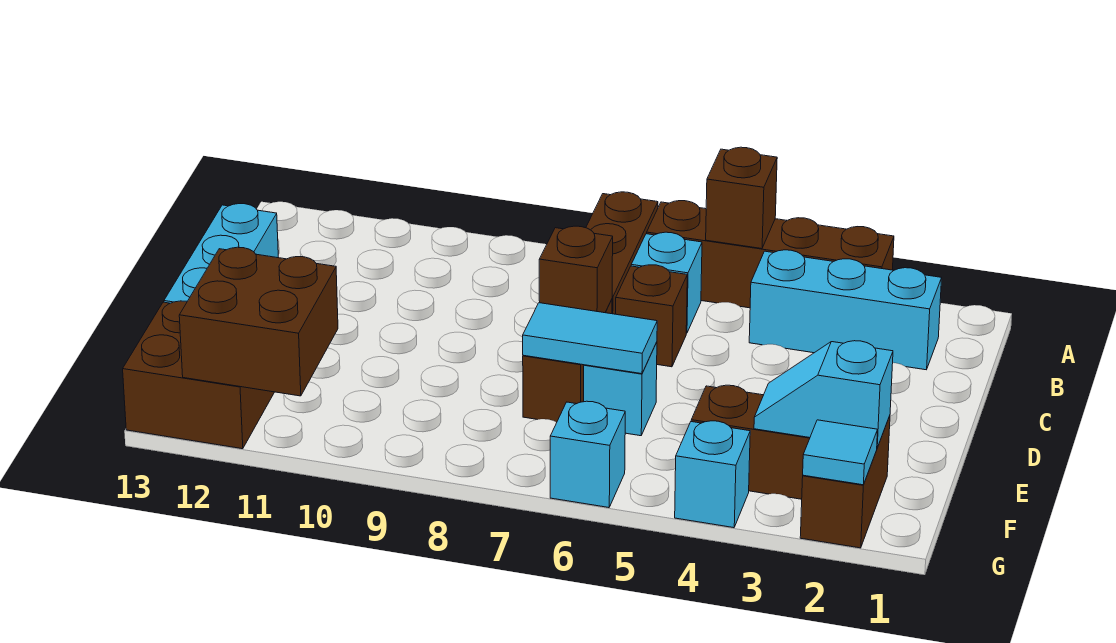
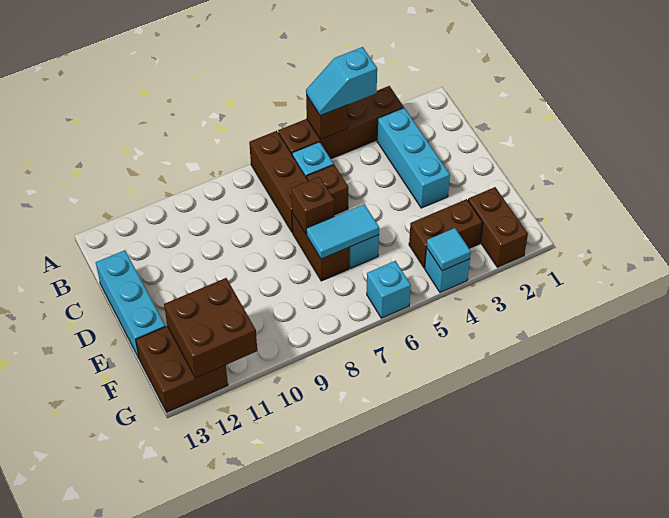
cyan brick B2:B4 level 1 -> cyan brick B3:D3 level 1
cyan slope F2:F3 level 2 top 2 -> cyan slope A4:A5 level 3 top 4
cyan tile G2 level 2 -> cyan tile G4 level 2

